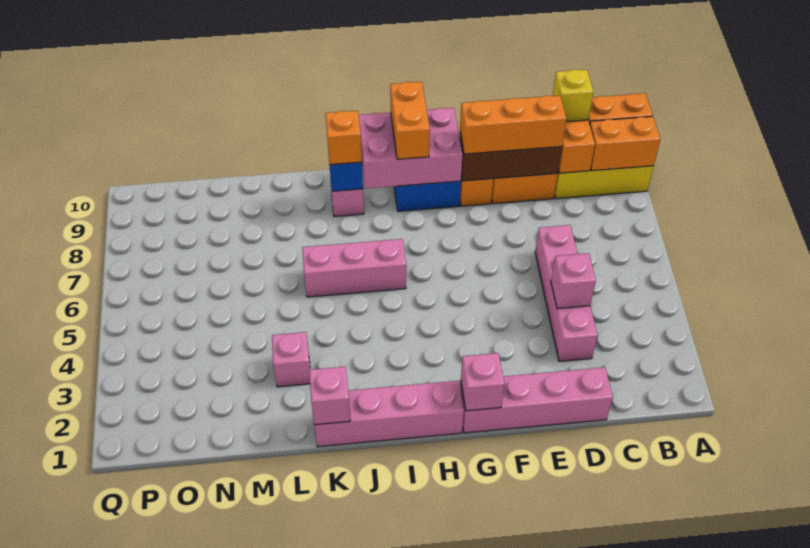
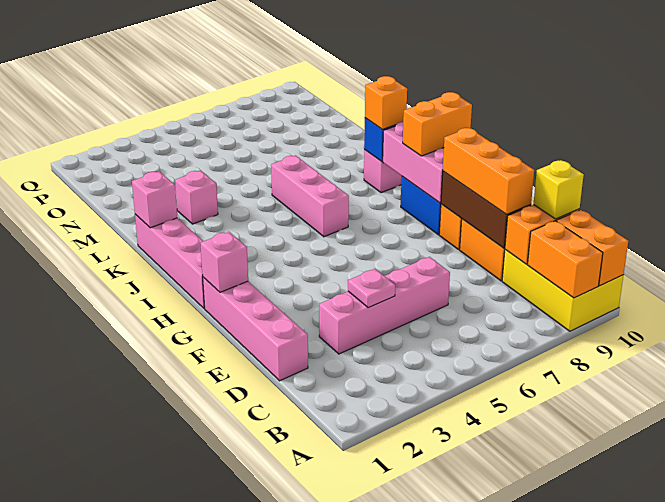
pink brick D4 level 2 -> pink plate D4 level 2

